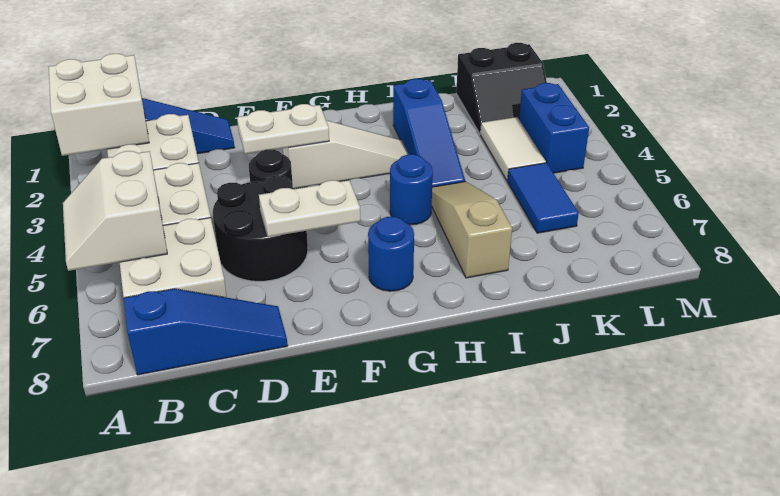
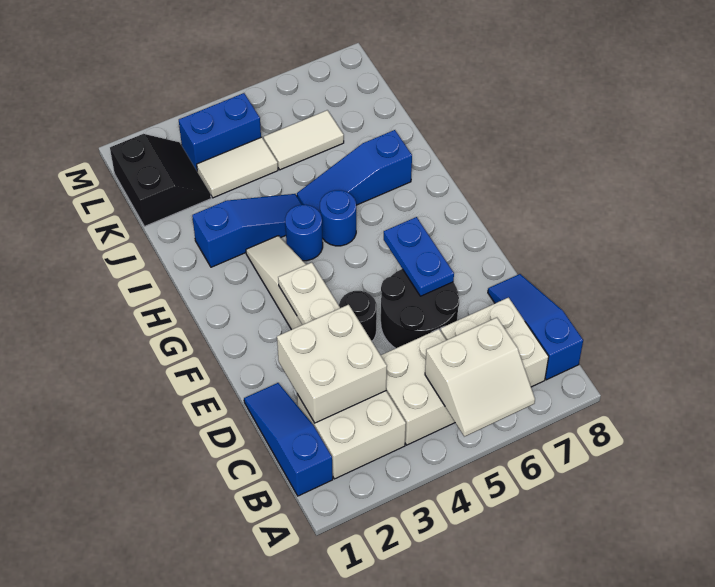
white brick A1:B2 level 2 -> white brick C2:D3 level 2
white plate E6:F6 level 2 -> blue plate E6:F6 level 2
blue round brick G7 level 1 -> blue round brick H4 level 1
tan slope I5:I7 level 1 top 7 -> blue slope I5:I7 level 1 top 7
blue tile K5:K6 level 1 -> white tile K5:K6 level 1

